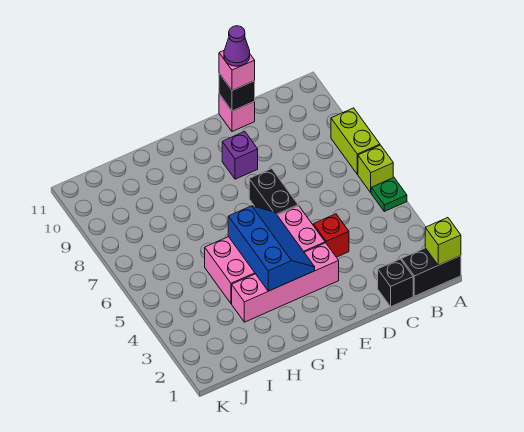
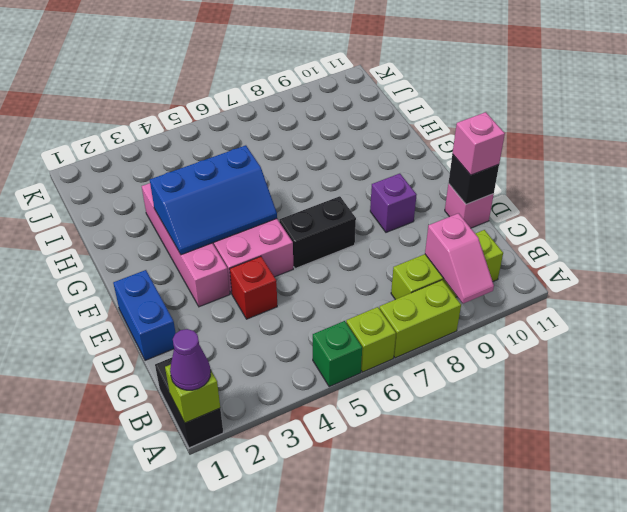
green plate A5 level 1 -> green brick A5 level 1
none -> pink slope A9:B9 level 2 top B
none -> lime brick B8:B10 level 1
black brick C1 level 1 -> none
none -> blue brick D1:E1 level 1
purple cone D11 level 4 -> purple cone A1 level 3

